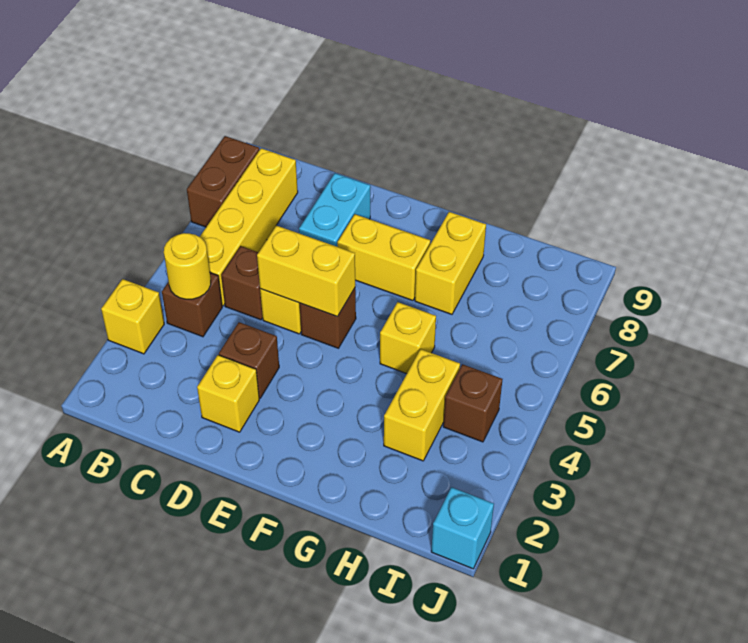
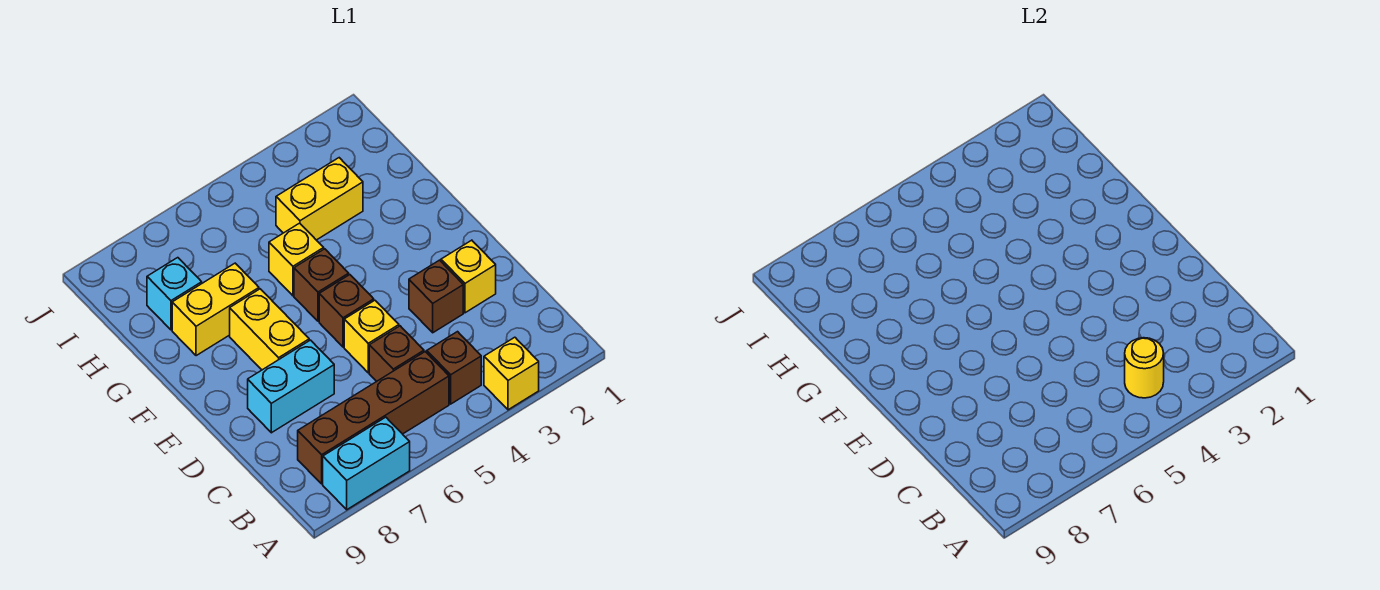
brown brick A7:A8 level 1 -> cyan brick A7:A8 level 1
yellow brick B5:B8 level 1 -> brown brick B5:B8 level 1
yellow brick D5:E5 level 2 -> none
brown brick I4 level 1 -> brown brick F5 level 1
cyan brick J1 level 1 -> cyan brick H8 level 1

